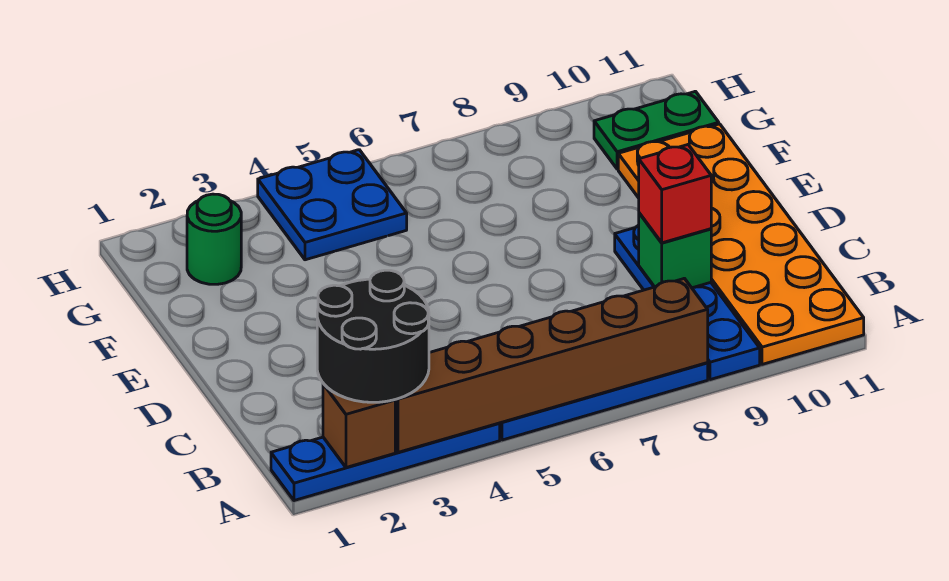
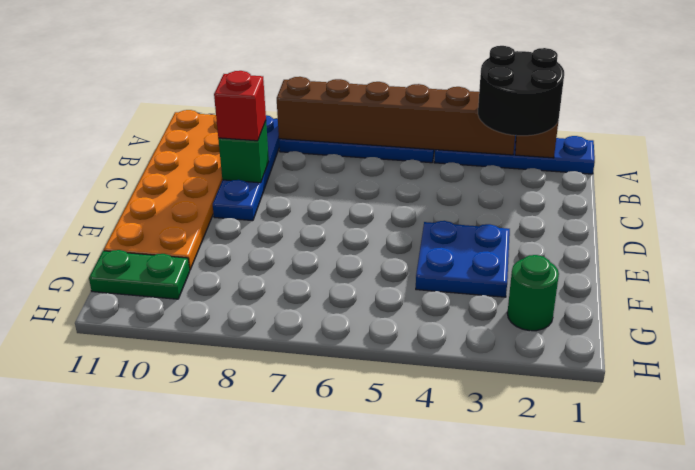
blue plate G4:H5 level 1 -> blue plate E3:F4 level 1

